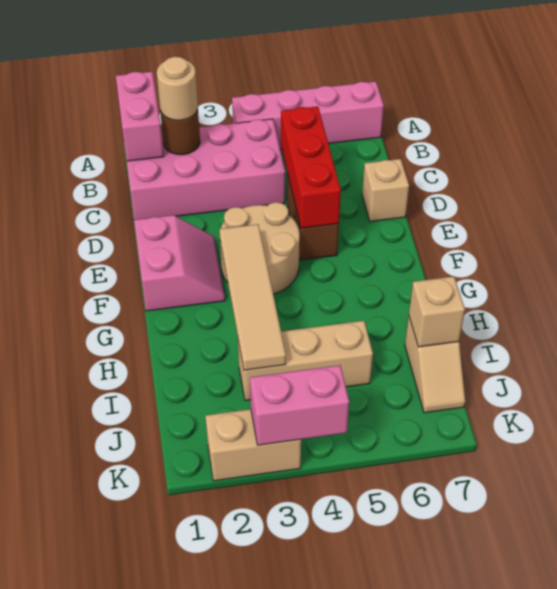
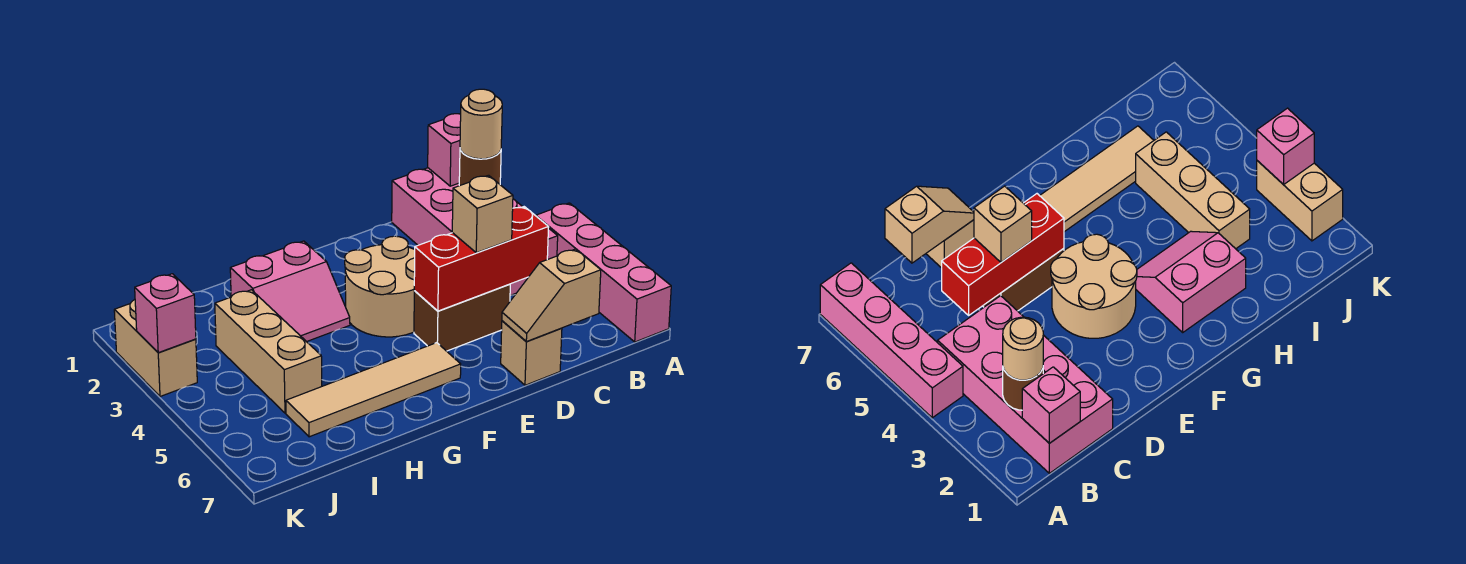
pink brick A1:B1 level 2 -> pink brick B1 level 2
pink slope E1:F2 level 1 top 1 -> pink slope G2:H3 level 1 top 2
tan tile F3:I3 level 2 -> tan tile F6:I6 level 1
tan slope I7:J7 level 1 top I -> tan slope C7:D7 level 2 top C
tan brick I7 level 2 -> tan brick D5 level 3
pink brick K3:K4 level 2 -> pink brick K3 level 2

